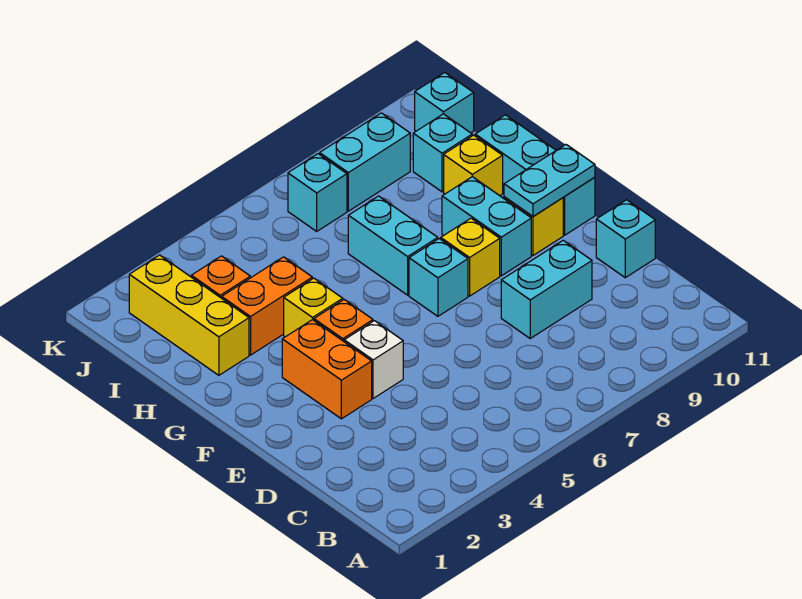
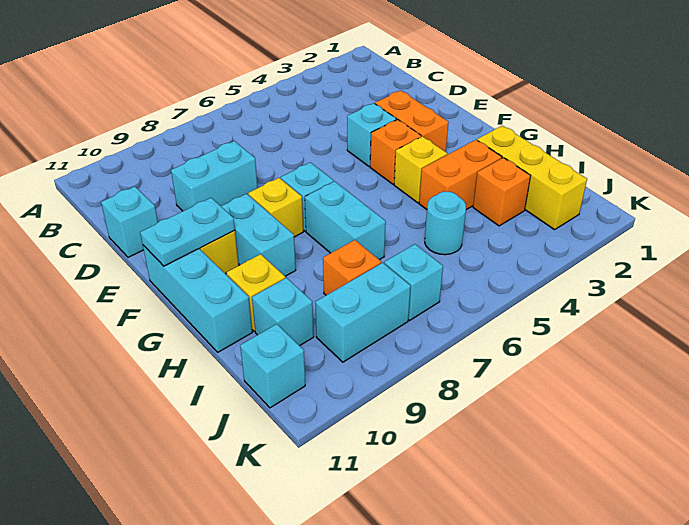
white brick E4 level 1 -> cyan brick E4 level 1
none -> cyan round brick I5 level 1
none -> orange brick I8 level 1

